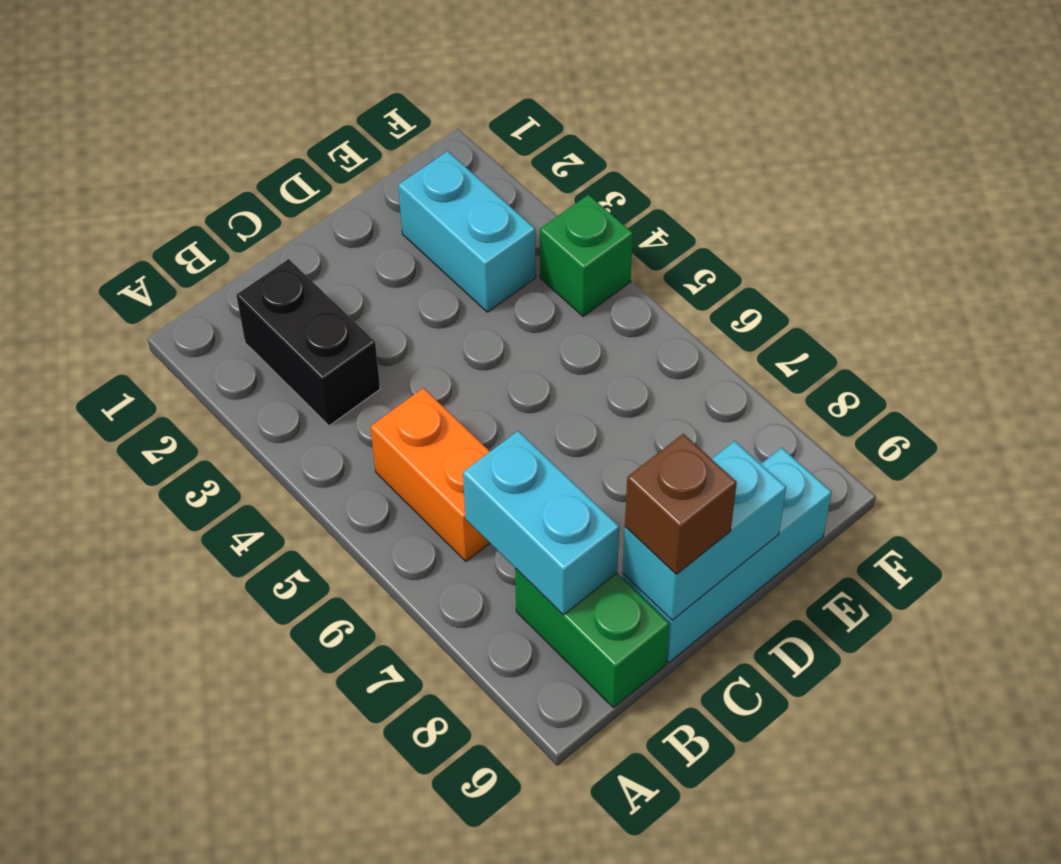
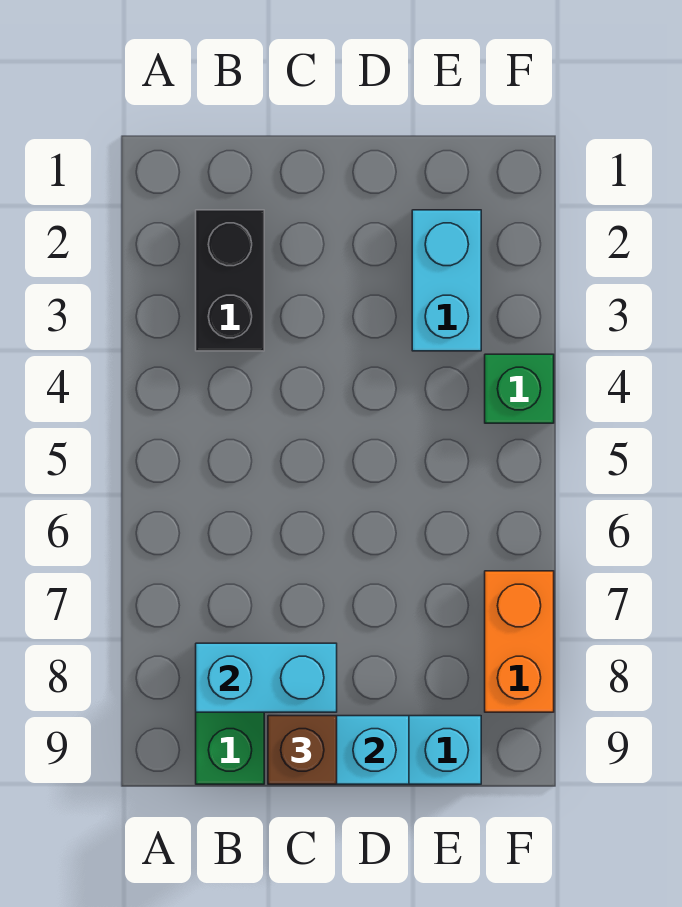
orange brick B5:B6 level 1 -> orange brick F7:F8 level 1
cyan brick B7:B8 level 2 -> cyan brick B8:C8 level 2

